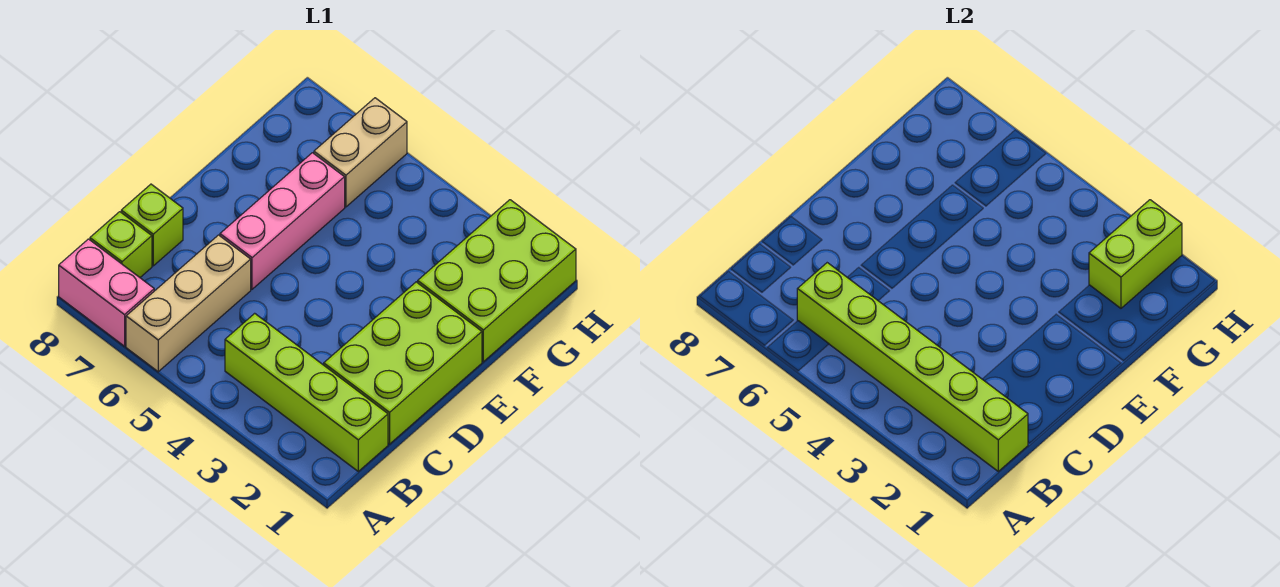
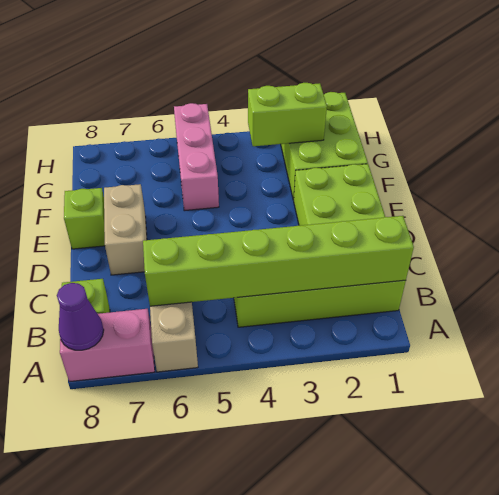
none -> purple cone A8 level 2
lime brick C8 level 1 -> lime brick E8 level 1
pink brick D6:F6 level 1 -> pink brick F5:H5 level 1
lime brick G2:H2 level 2 -> lime brick G2:G3 level 2
tan brick G6:H6 level 1 -> tan brick D7:E7 level 1

